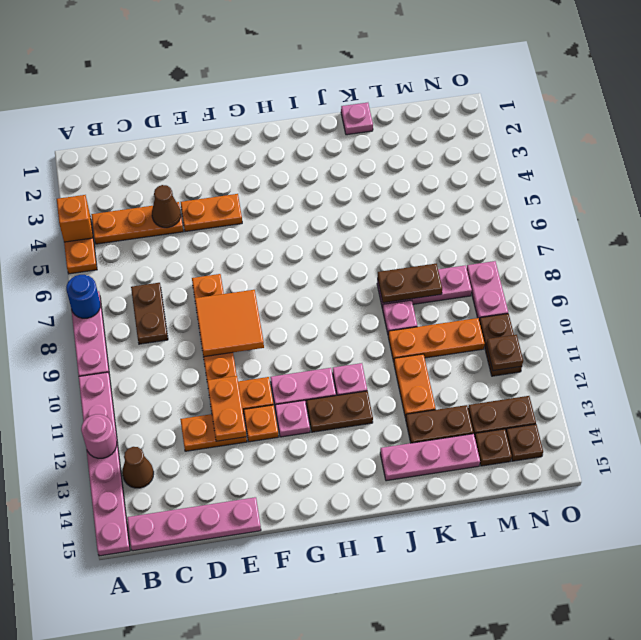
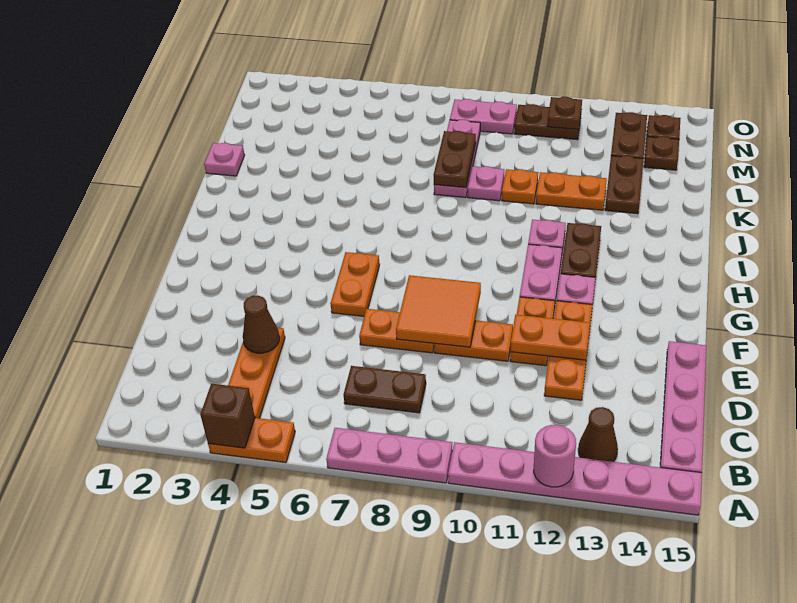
orange brick A4 level 2 -> brown brick A4 level 2
blue round brick A7 level 2 -> none
orange plate E4:F4 level 1 -> orange plate F6:G6 level 1
pink plate J14:L14 level 1 -> none
orange plate K10:M10 level 1 -> orange plate K10 level 1

